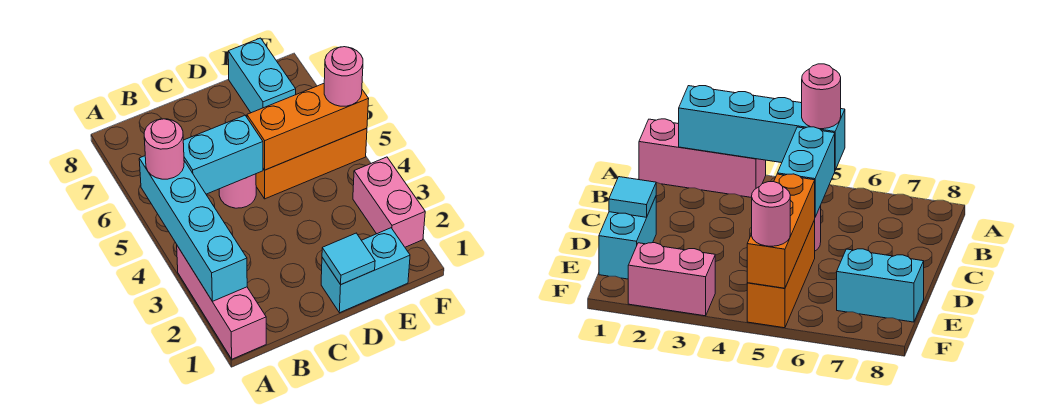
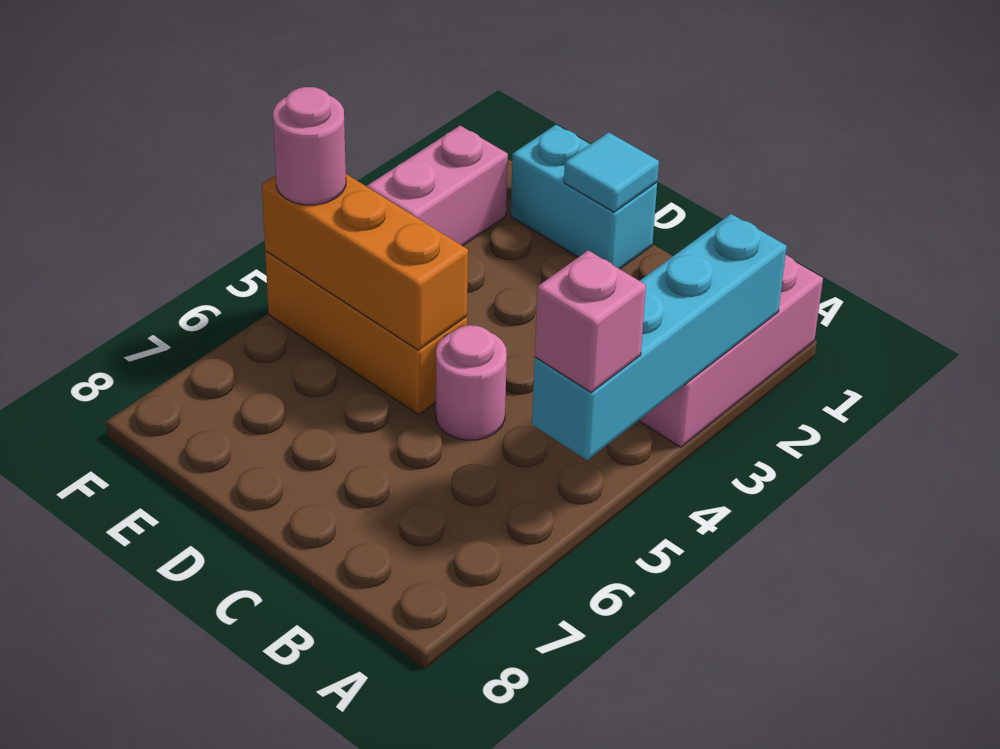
pink round brick A5 level 3 -> pink brick A5 level 3
cyan brick B5:C5 level 2 -> none
cyan brick E7:E8 level 1 -> none

